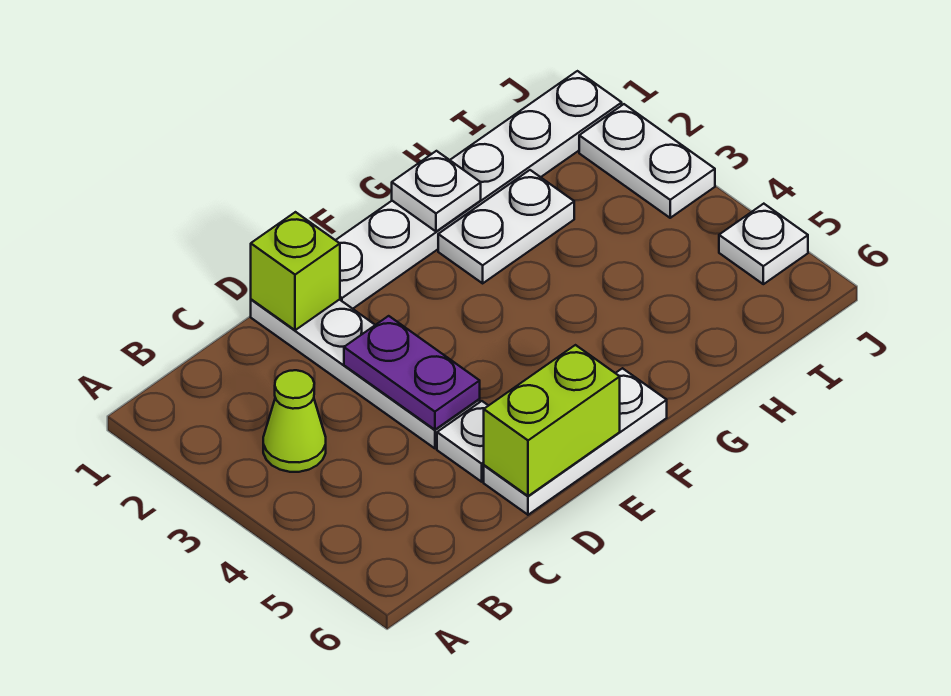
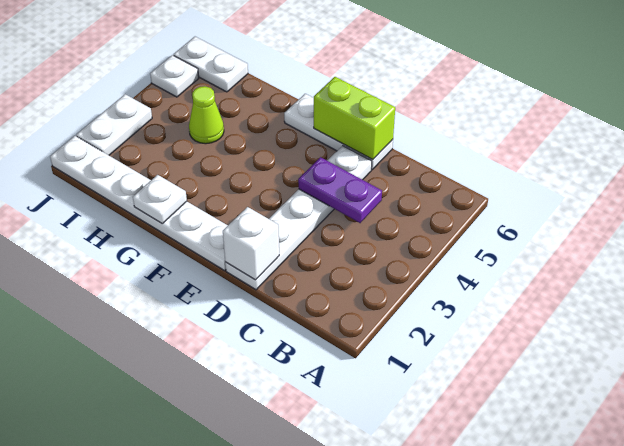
lime cone B3 level 1 -> lime cone H4 level 1
lime brick D1 level 2 -> white brick D1 level 2
purple plate D3:D4 level 2 -> purple plate C4:D4 level 2
white plate G2:H2 level 1 -> white plate I6:J6 level 1

